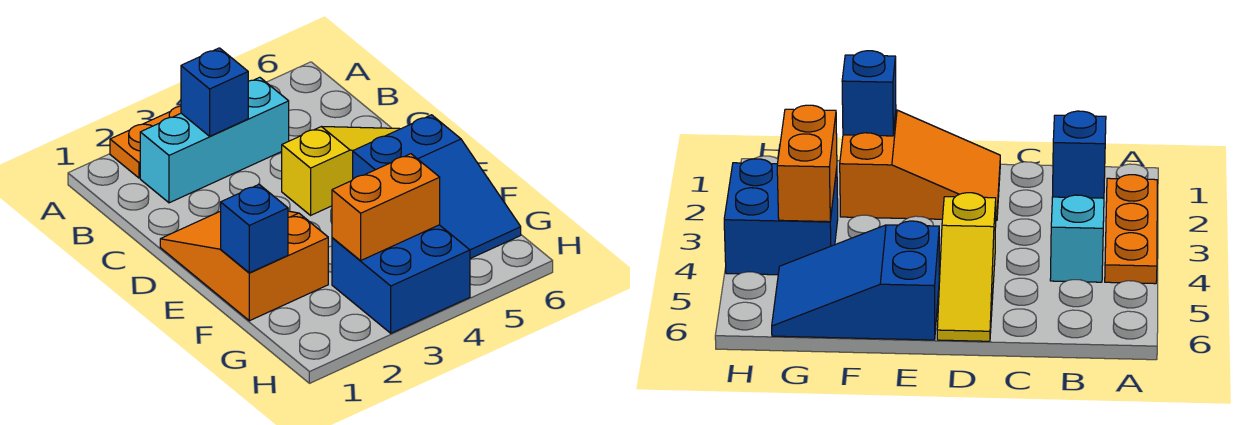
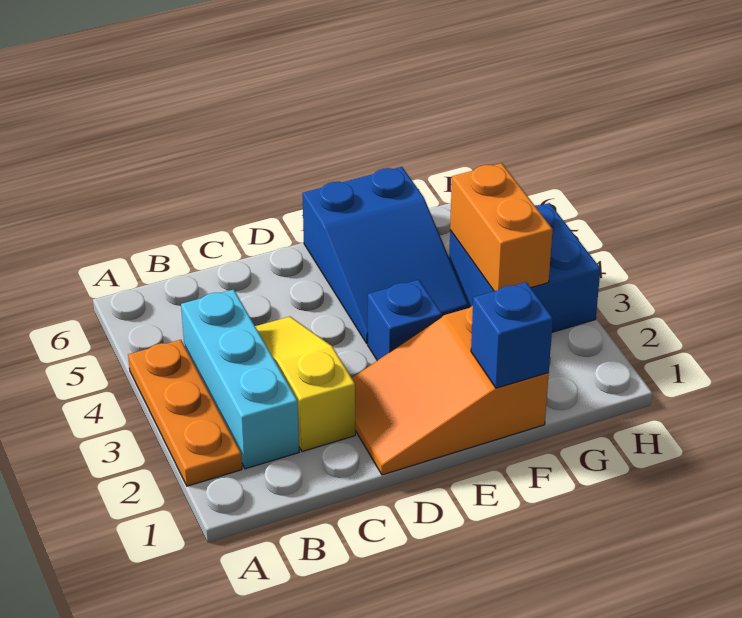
blue brick B3 level 2 -> blue brick E3 level 1
yellow slope D4:D6 level 1 top 4 -> yellow slope C2:C4 level 1 top 2
blue slope E5:G6 level 1 top E -> blue slope E4:F6 level 1 top 6

